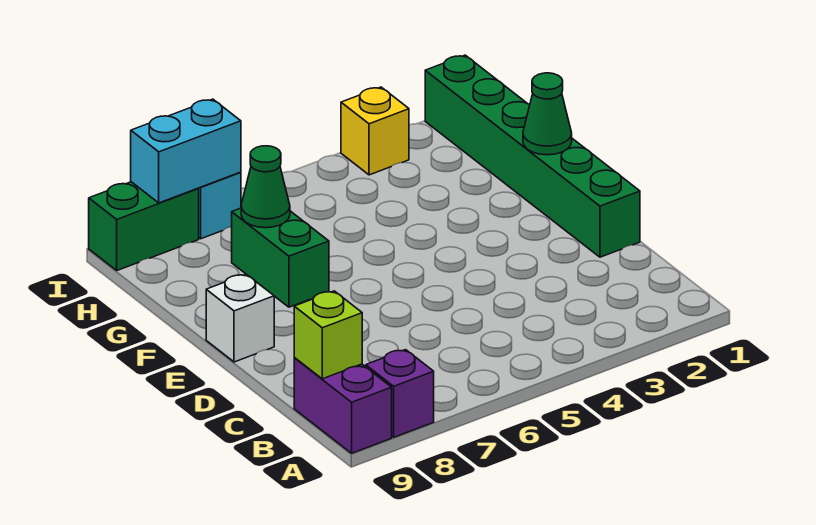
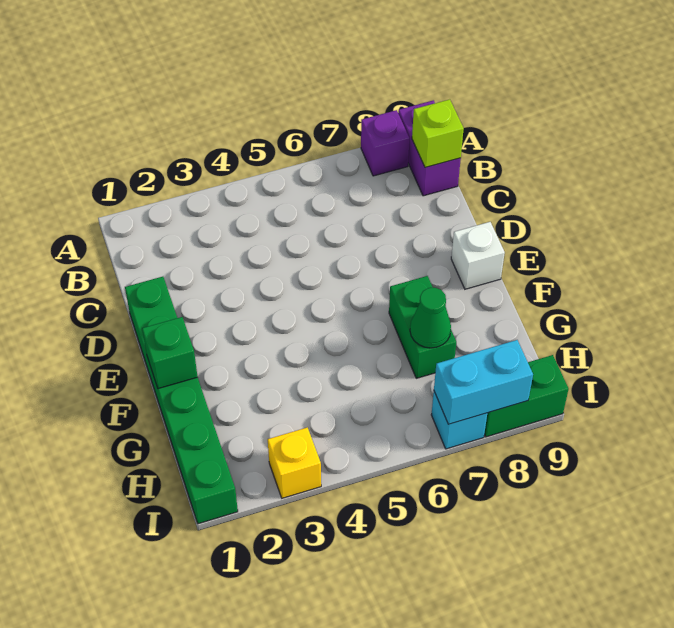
green cone F1 level 2 -> green brick F1 level 2

